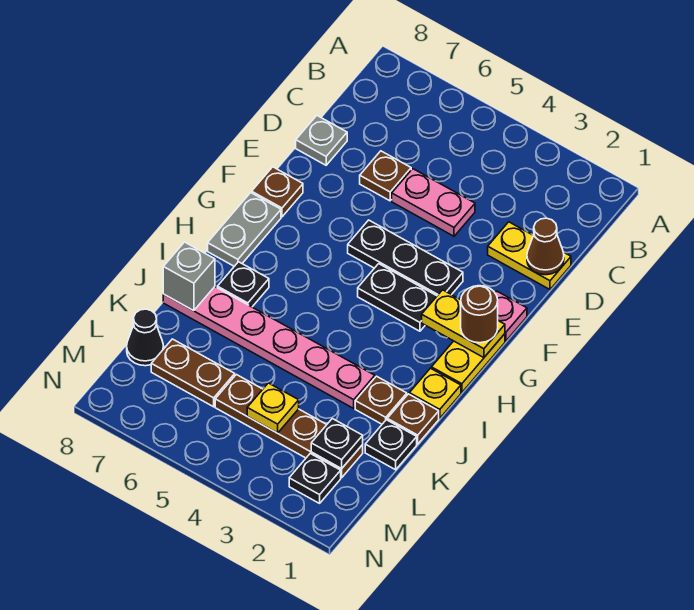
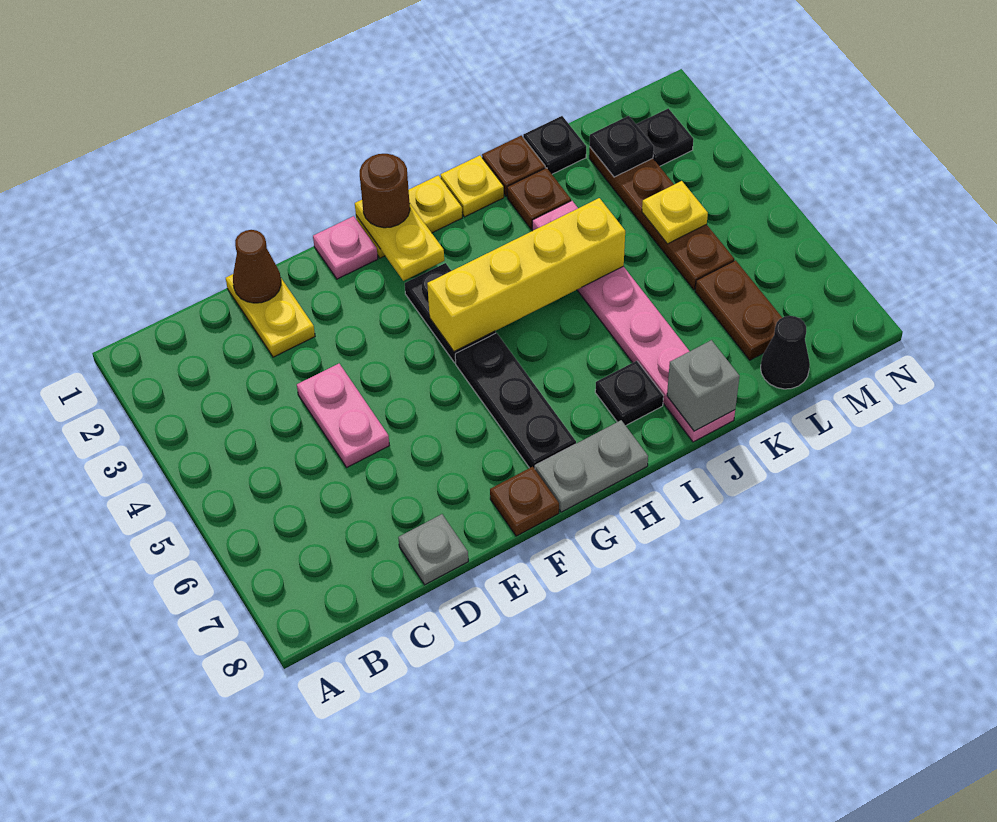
brown plate D6 level 1 -> none
black plate F3:F5 level 1 -> black plate G5:G7 level 1
none -> yellow brick G4:J4 level 2

